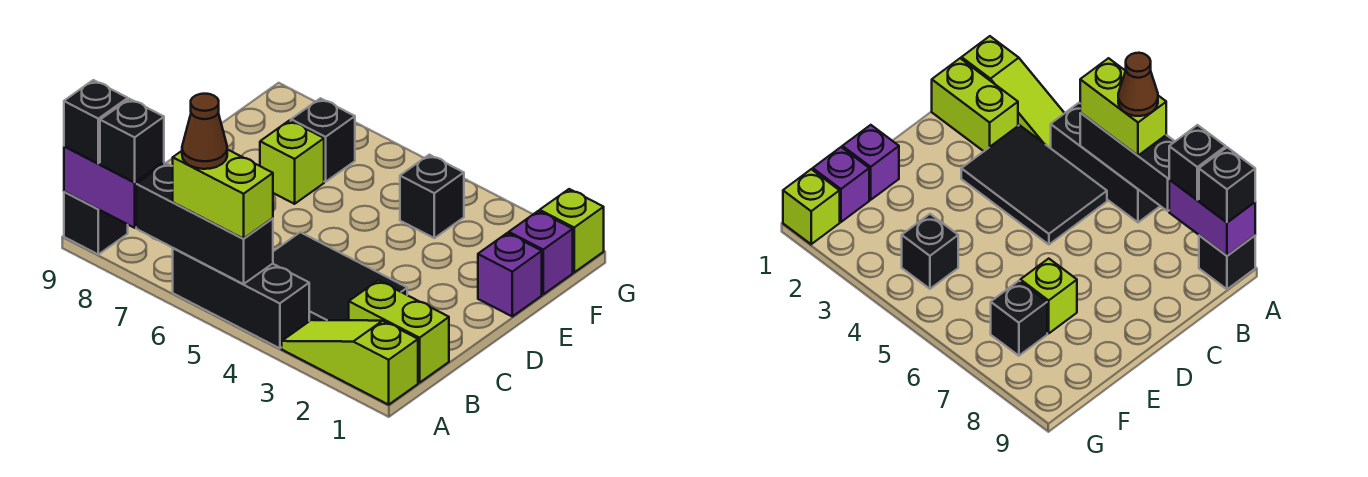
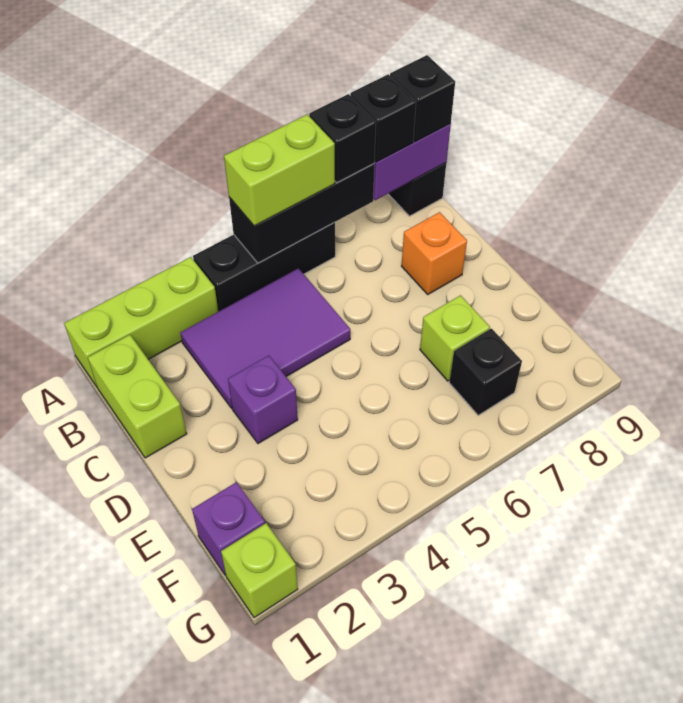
lime slope A1:A3 level 1 top 1 -> lime brick A1:A3 level 1
brown cone A6 level 4 -> none
lime brick B1:B2 level 1 -> lime brick B1:C1 level 1
black tile B3:C5 level 1 -> purple tile B3:C5 level 1
none -> orange brick C8 level 1
purple brick E1 level 1 -> purple brick D3 level 1
black brick F4 level 1 -> black brick A7 level 3

